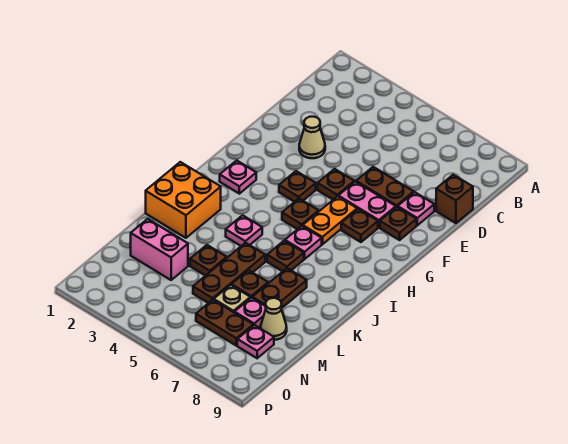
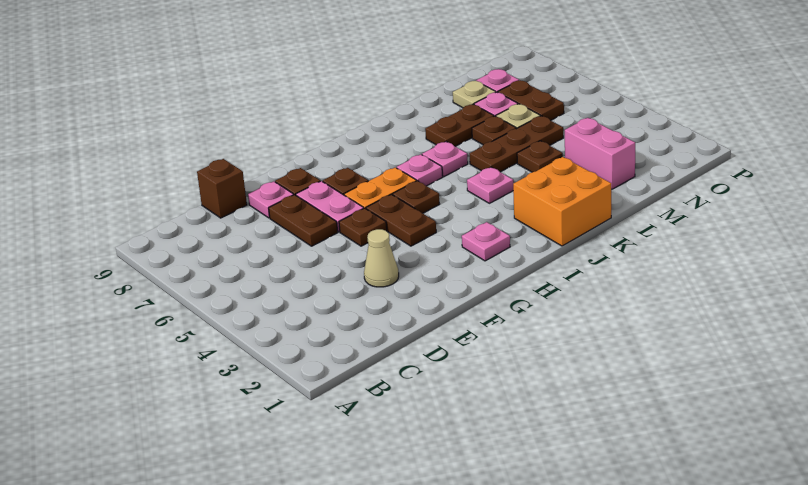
brown plate G4 level 1 -> brown plate G4:G5 level 1
brown plate J6 level 1 -> pink plate J6 level 1
tan cone M8 level 1 -> tan plate M8 level 1

